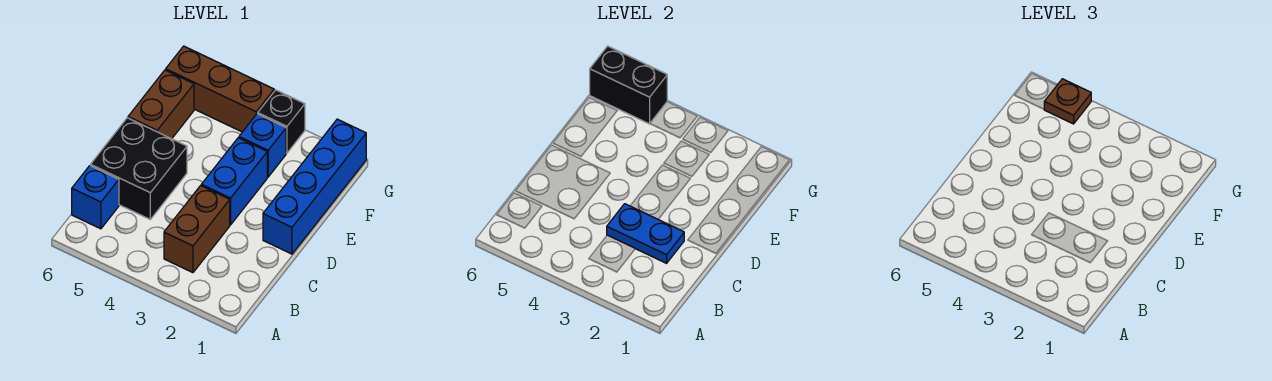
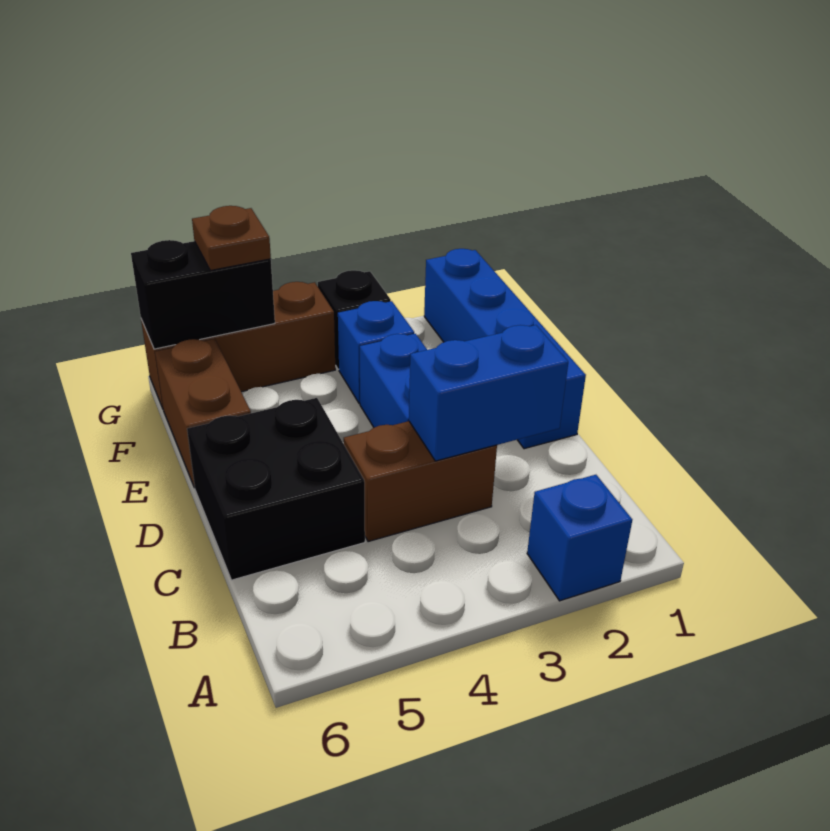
brown brick B3:C3 level 1 -> brown brick C3:C4 level 1
blue brick B6 level 1 -> blue brick A2 level 1
blue plate C2:C3 level 2 -> blue brick C2:C3 level 2

